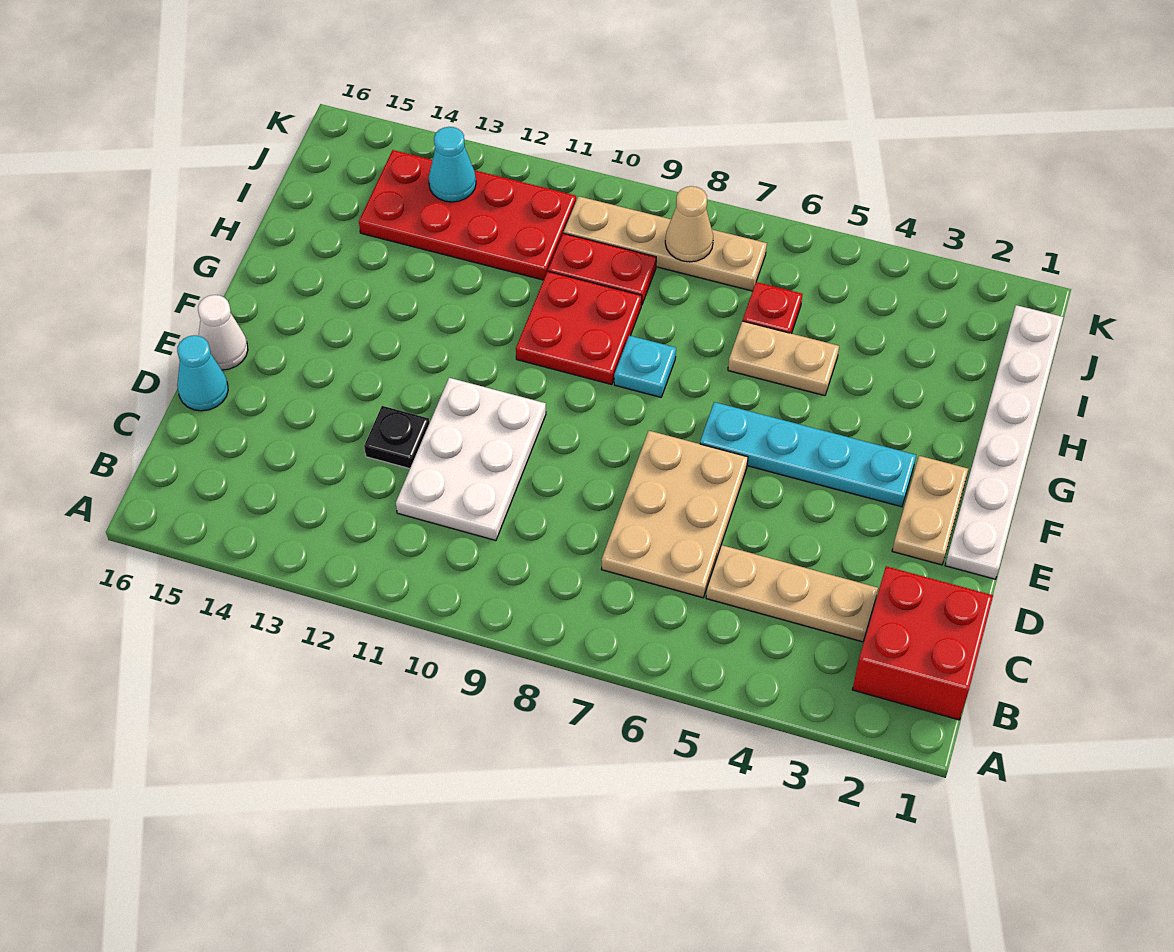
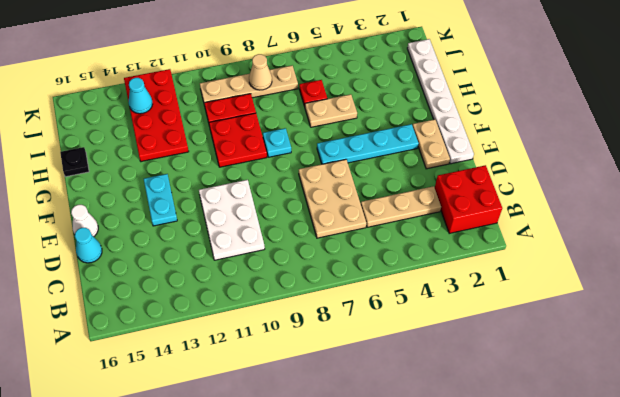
black plate D12 level 1 -> black plate H16 level 1
none -> cyan plate E13:F13 level 1
red plate I11:J14 level 1 -> red plate H12:K13 level 1

